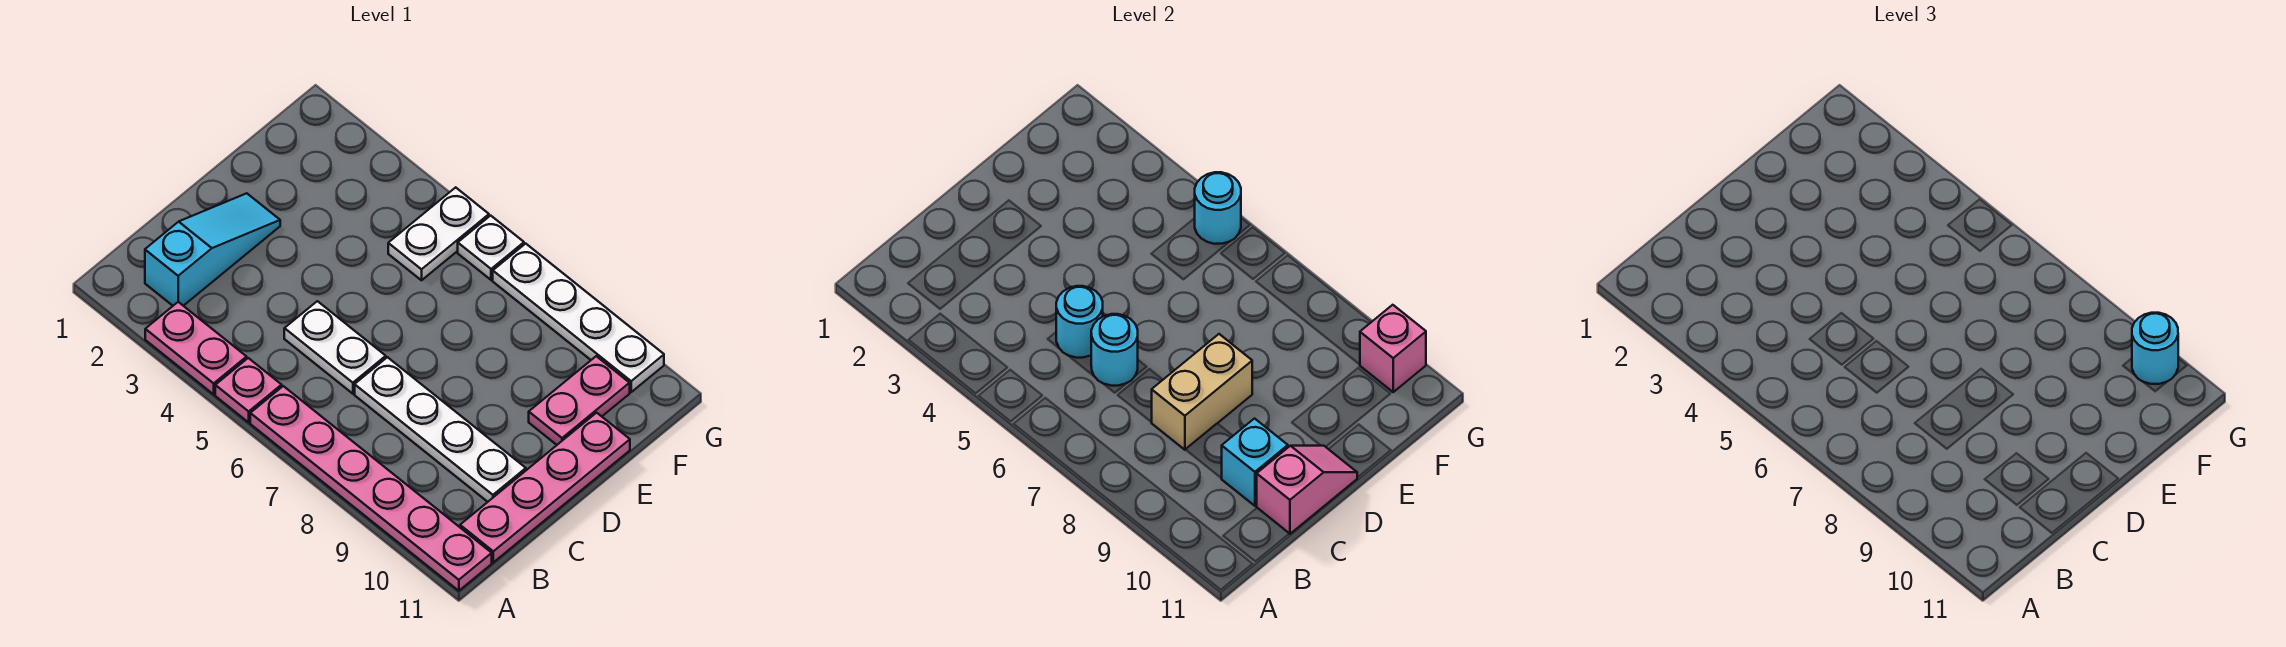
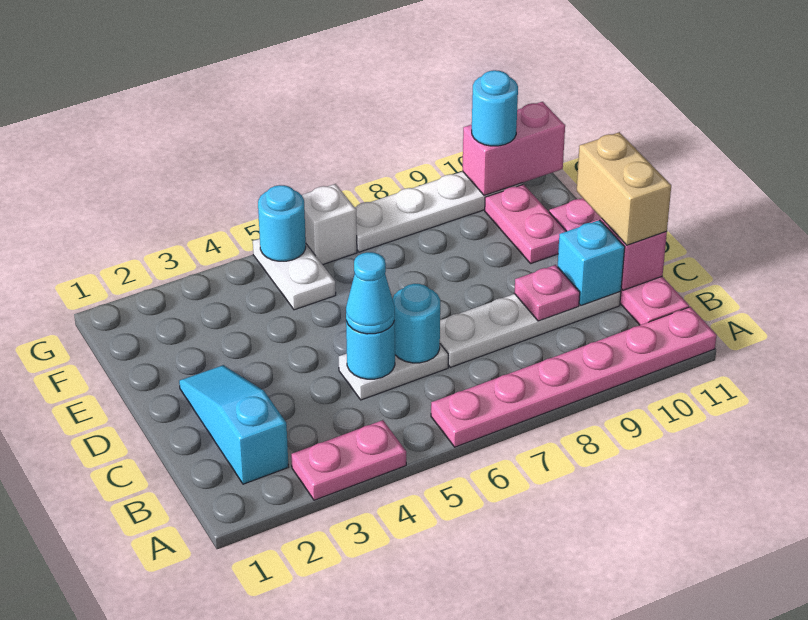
pink plate A5 level 1 -> pink plate C9 level 2
none -> cyan cone C5 level 3
tan brick C8:D8 level 2 -> tan brick C11:D11 level 3
white plate G6 level 1 -> white brick G6 level 1
pink brick G10 level 2 -> pink brick G10:G11 level 2

